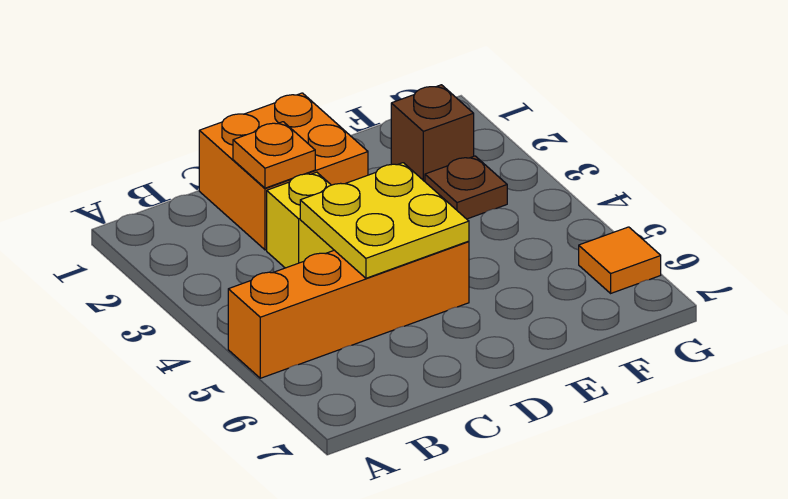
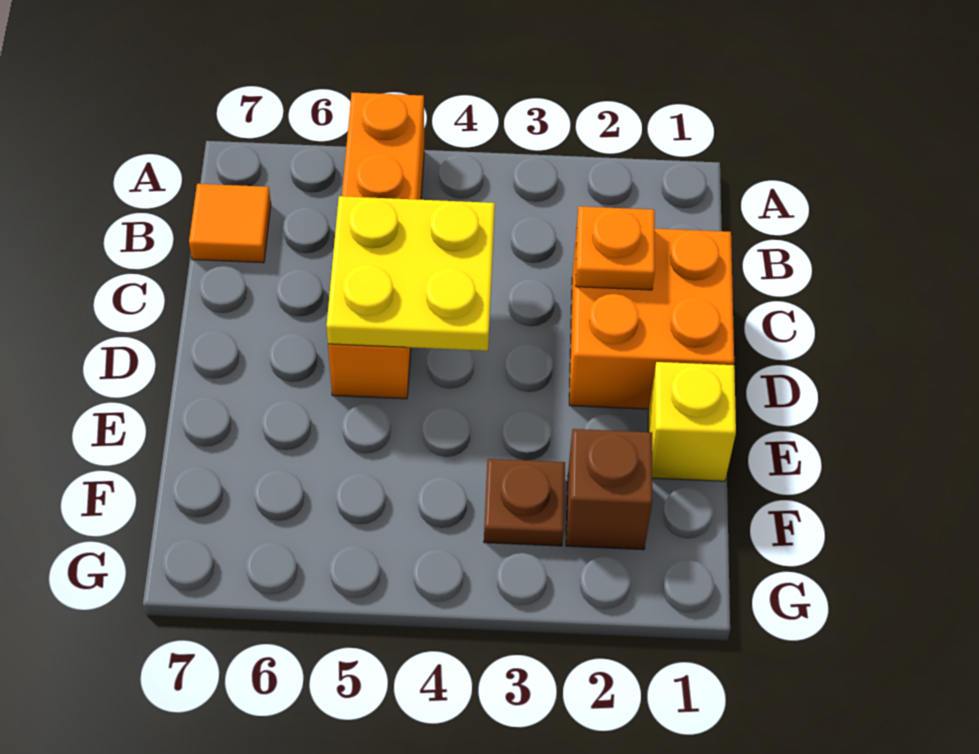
yellow brick C3 level 1 -> yellow brick E1 level 1
orange tile G6 level 1 -> orange tile B7 level 1

